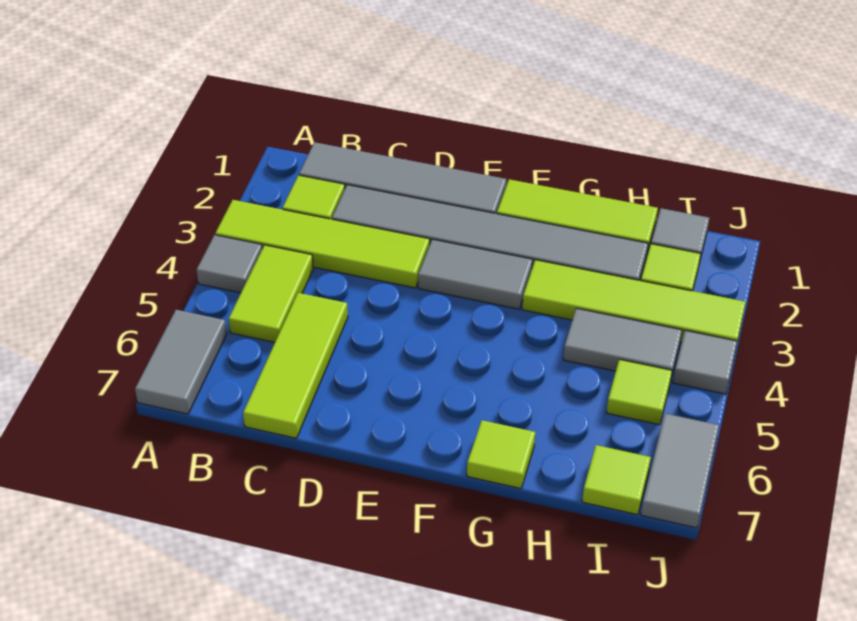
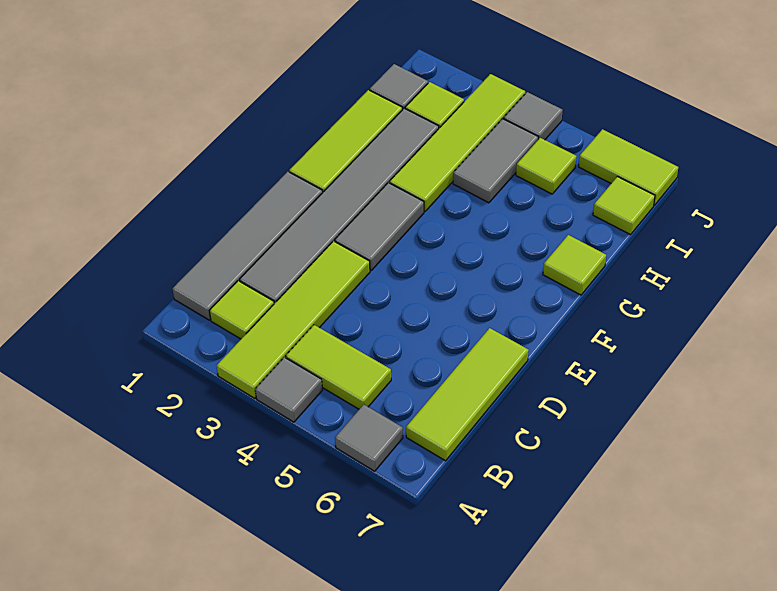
grey tile A6:A7 level 1 -> grey tile A6 level 1
lime tile C5:C7 level 1 -> lime tile B7:D7 level 1
grey tile J6:J7 level 1 -> lime tile J6:J7 level 1

